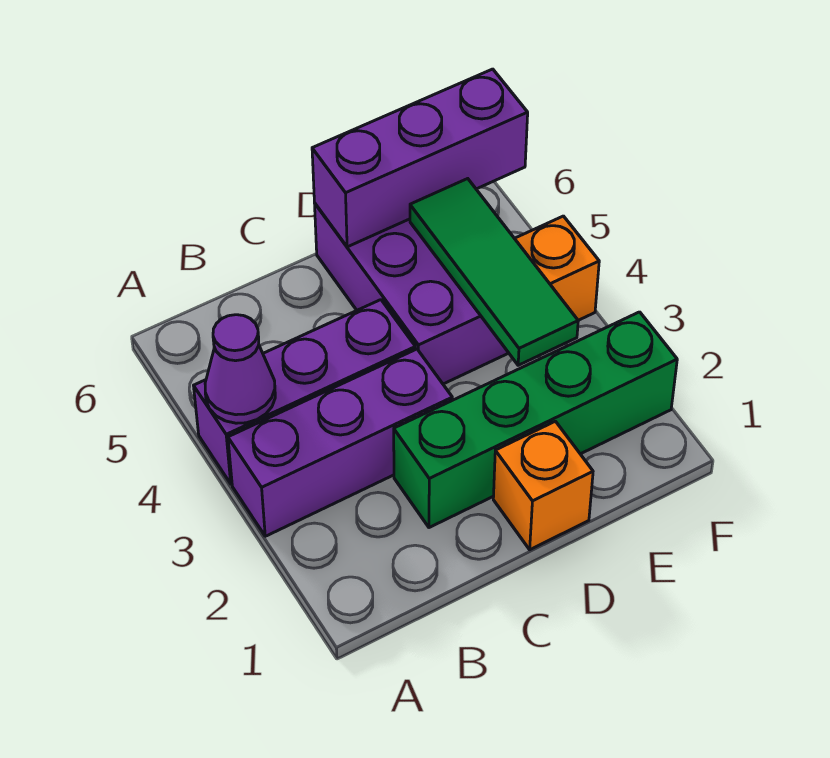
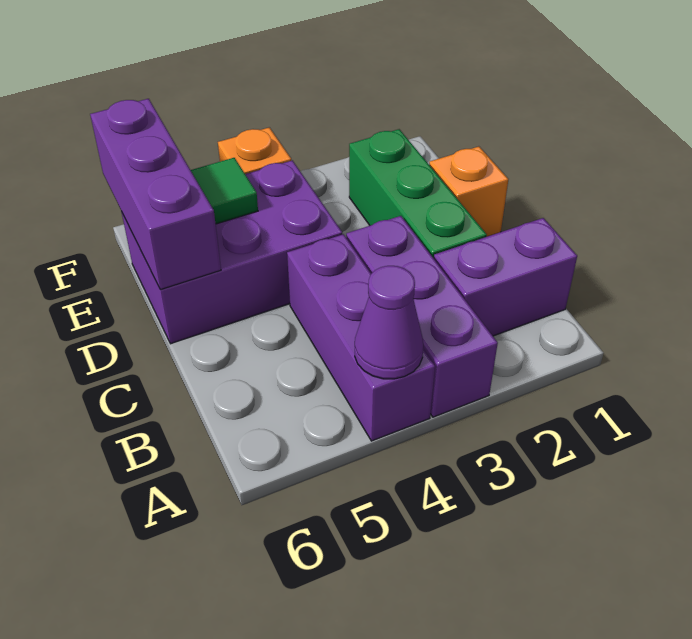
none -> purple brick B1:B2 level 1
green brick C2:F2 level 1 -> green brick C2:E2 level 1
green tile E3:E5 level 2 -> green tile E5 level 2

